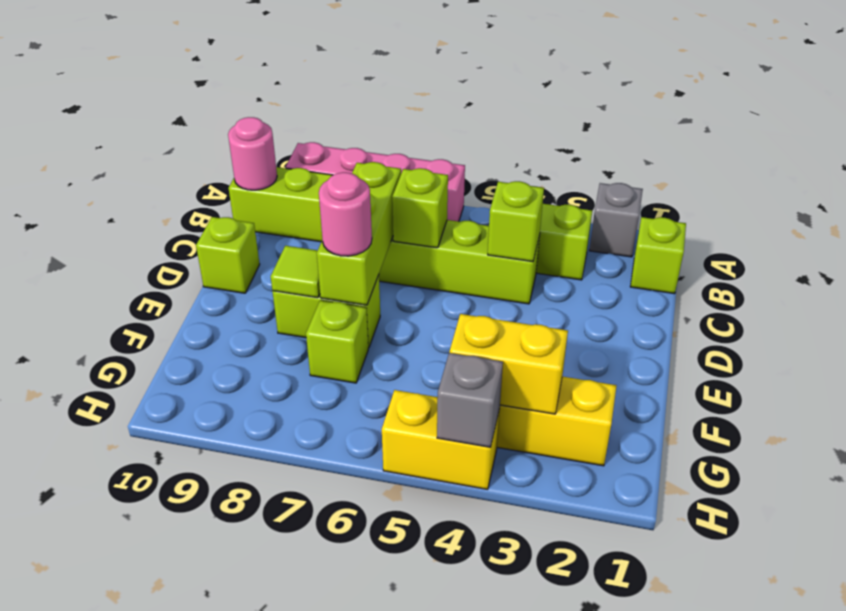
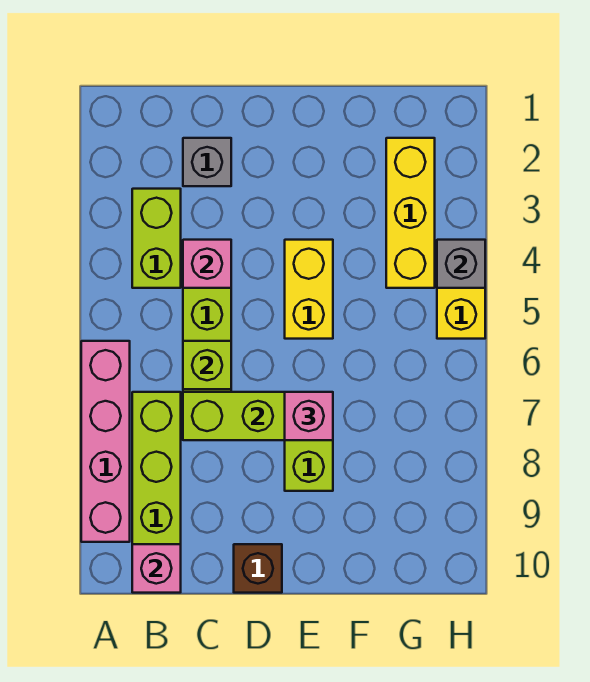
grey brick A2 level 1 -> grey brick C2 level 1
lime brick B1 level 1 -> none
pink round brick B10 level 2 -> pink brick B10 level 2
lime brick C4 level 2 -> pink brick C4 level 2
lime brick D10 level 1 -> brown brick D10 level 1
pink round brick E7 level 3 -> pink brick E7 level 3
lime tile E8 level 2 -> none
lime brick F7 level 1 -> none
yellow brick G3:G4 level 2 -> yellow brick E4:E5 level 1

